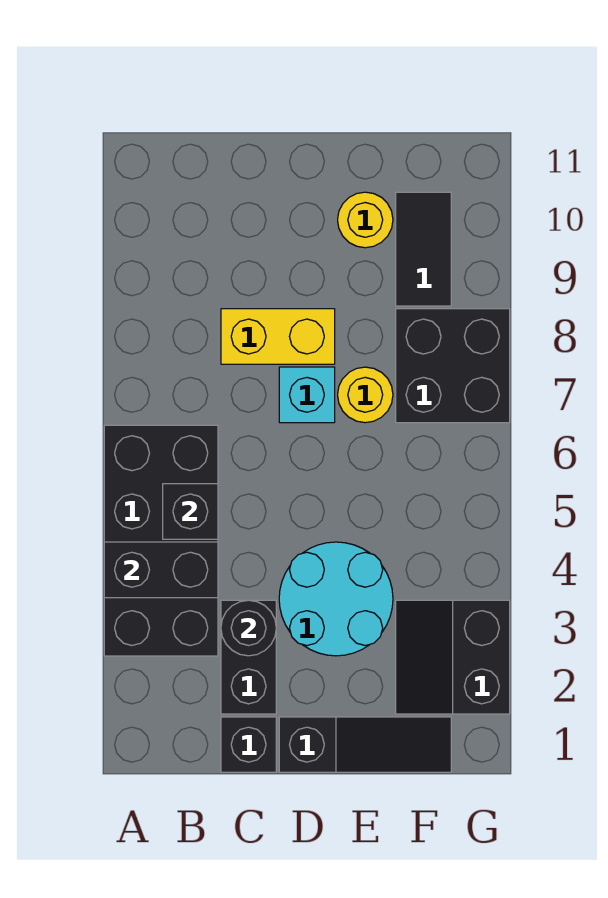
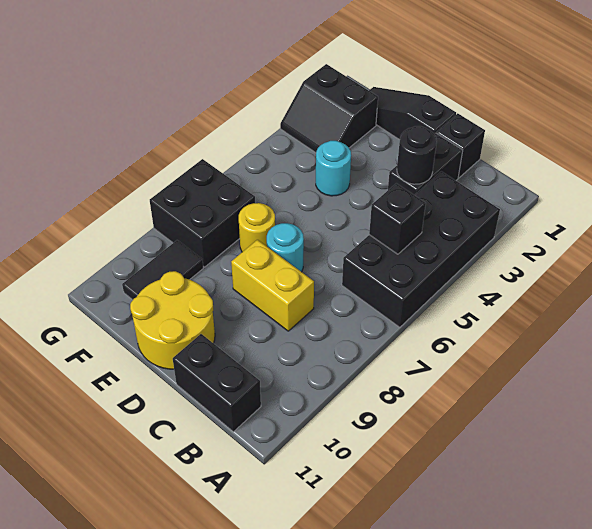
black brick A4:B4 level 2 -> black brick B11:C11 level 1
cyan round brick D3:E4 level 1 -> cyan round brick E4 level 1
cyan brick D7 level 1 -> cyan round brick D7 level 1
yellow round brick E10 level 1 -> yellow round brick D10:E11 level 1
black slope F2:G3 level 1 top G -> black slope F2:G3 level 1 top 2

